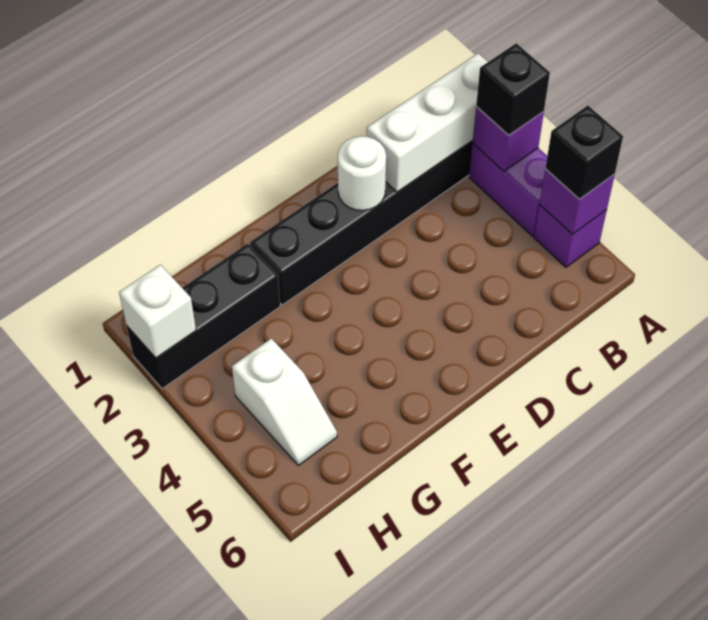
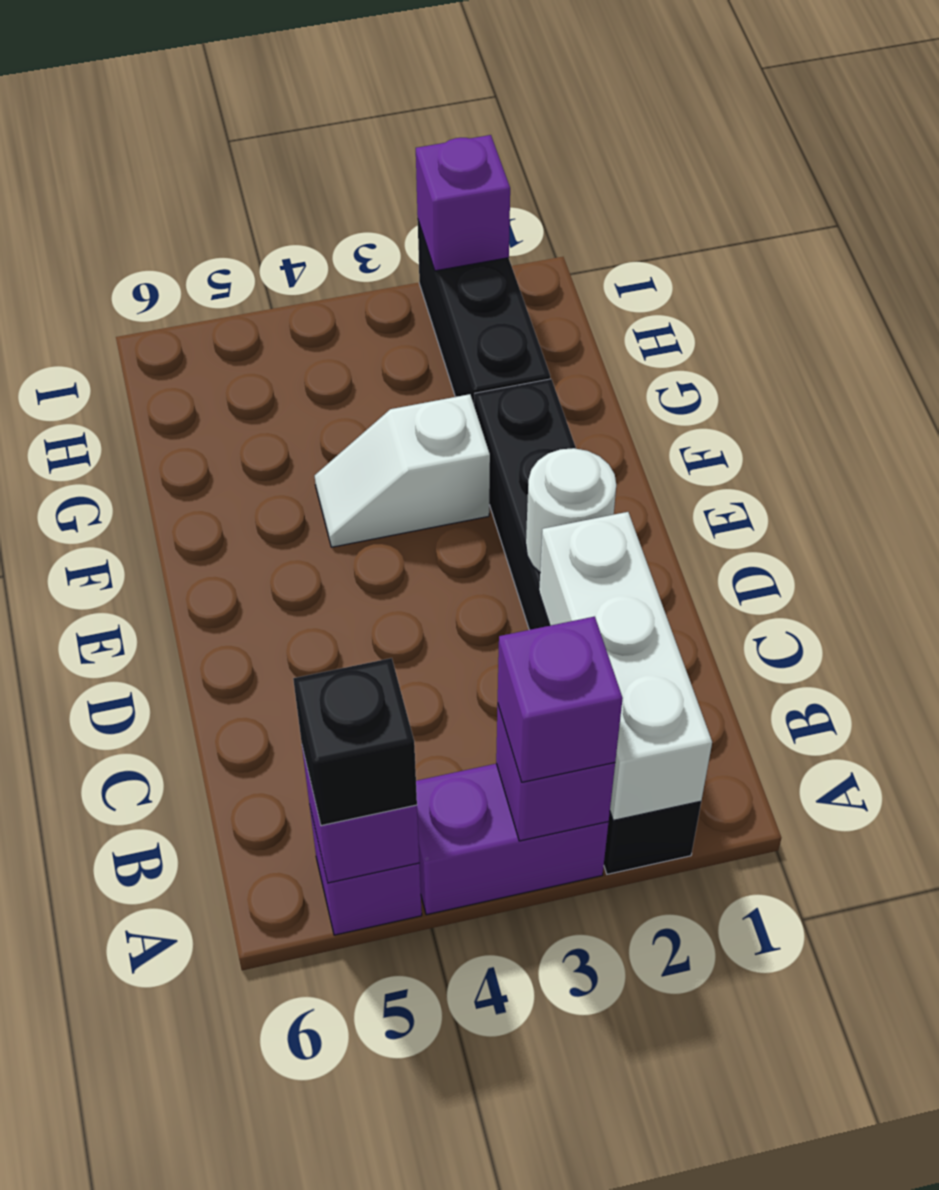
black brick A3 level 3 -> purple brick A3 level 3
white slope H4:H5 level 1 top 4 -> white slope F3:F4 level 1 top 3
white brick I2 level 2 -> purple brick I2 level 2

